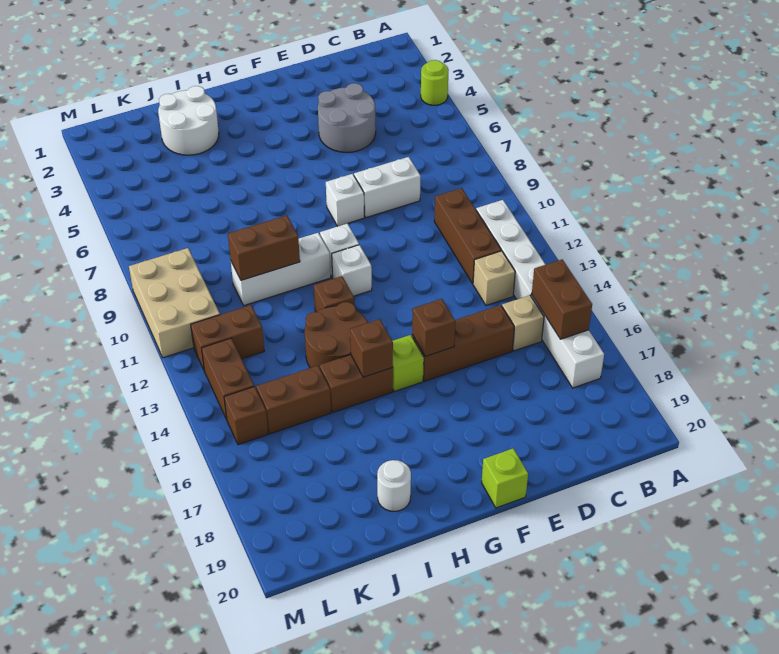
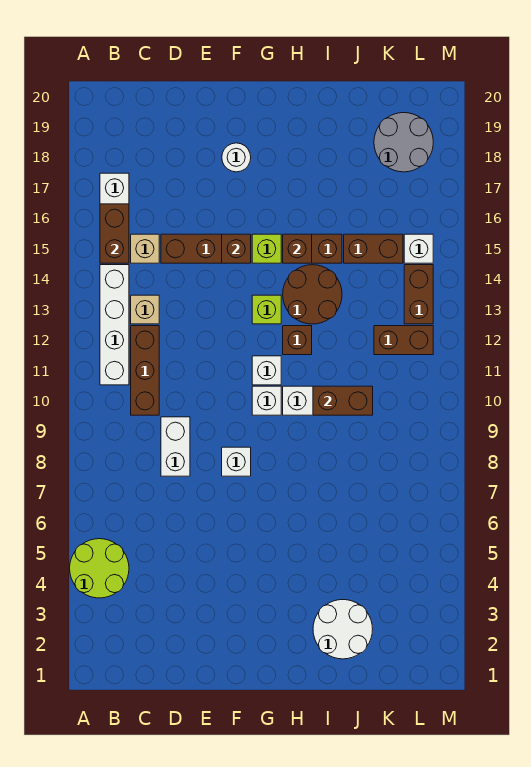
lime round brick A4 level 1 -> lime round brick A4:B5 level 1
grey round brick D4:E5 level 1 -> grey round brick K18:L19 level 1
white brick D8:E8 level 1 -> white brick D8:D9 level 1
lime brick F20 level 1 -> lime brick G13 level 1
white round brick I19 level 1 -> white round brick F18 level 1
tan brick L9:M11 level 1 -> none
brown brick L15 level 1 -> white brick L15 level 1

